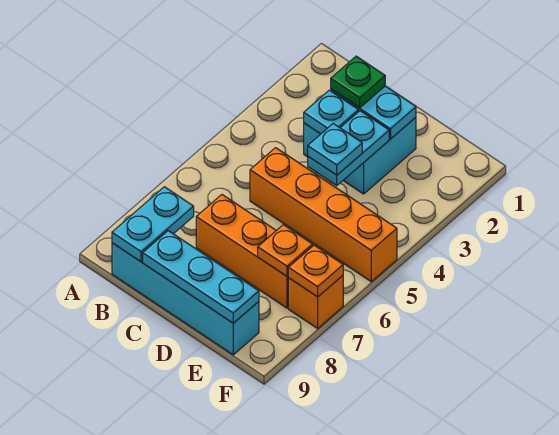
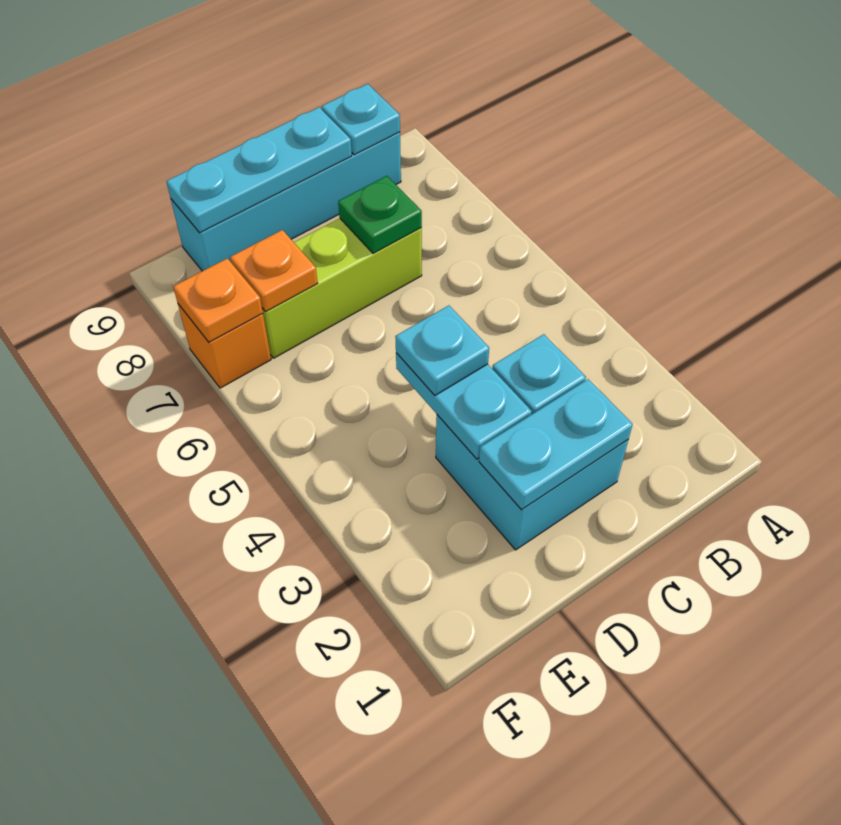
cyan plate B8:B9 level 2 -> cyan plate B9 level 2
green plate C2 level 3 -> green plate C7 level 2
orange brick C5:F5 level 1 -> none
orange brick C7:E7 level 1 -> lime brick C7:E7 level 1

